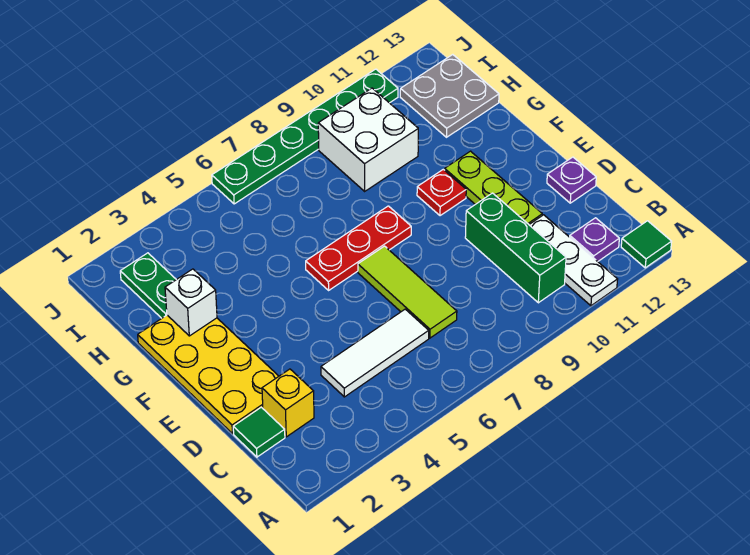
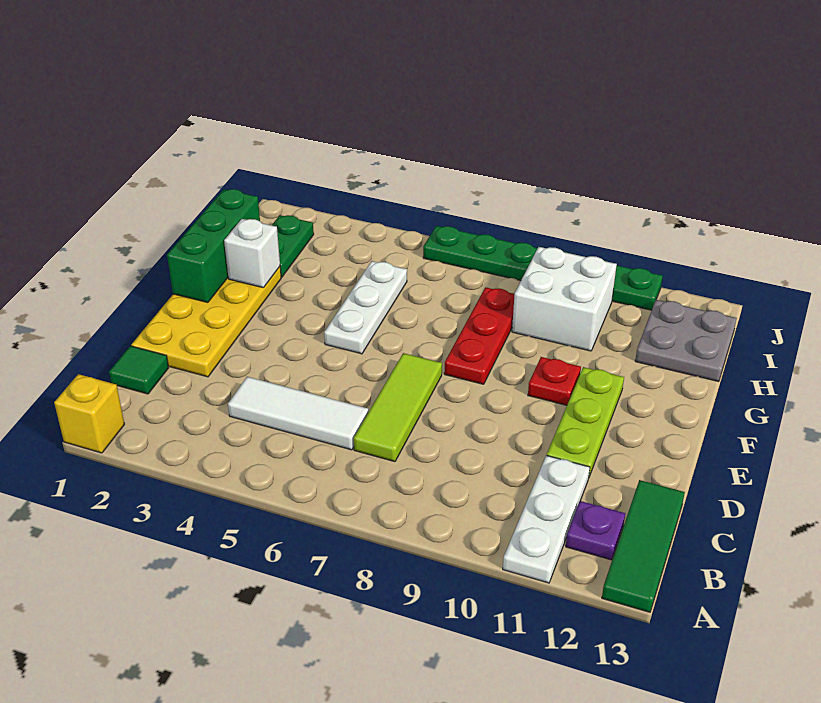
green tile A13 level 1 -> green tile A13:C13 level 1
green brick B10:D10 level 1 -> green brick F1:H1 level 2
yellow brick C2 level 1 -> yellow brick A1 level 1
purple plate D13 level 1 -> none
none -> white plate F5:H5 level 1
red plate F6:F8 level 1 -> red plate F8:H8 level 1

